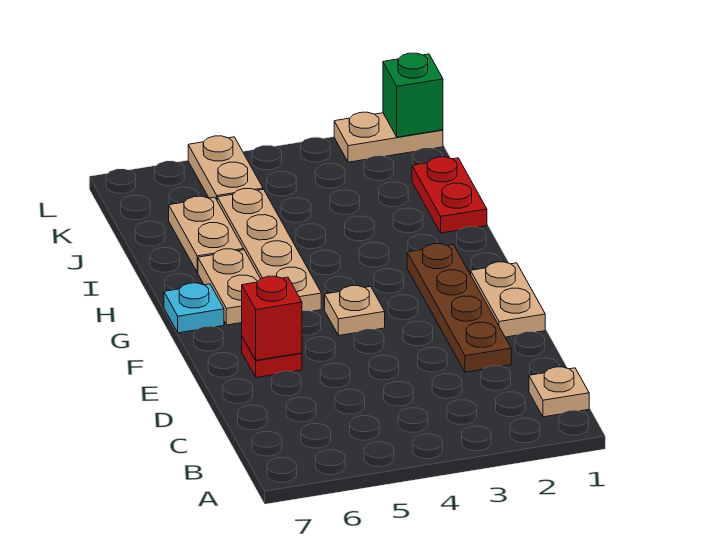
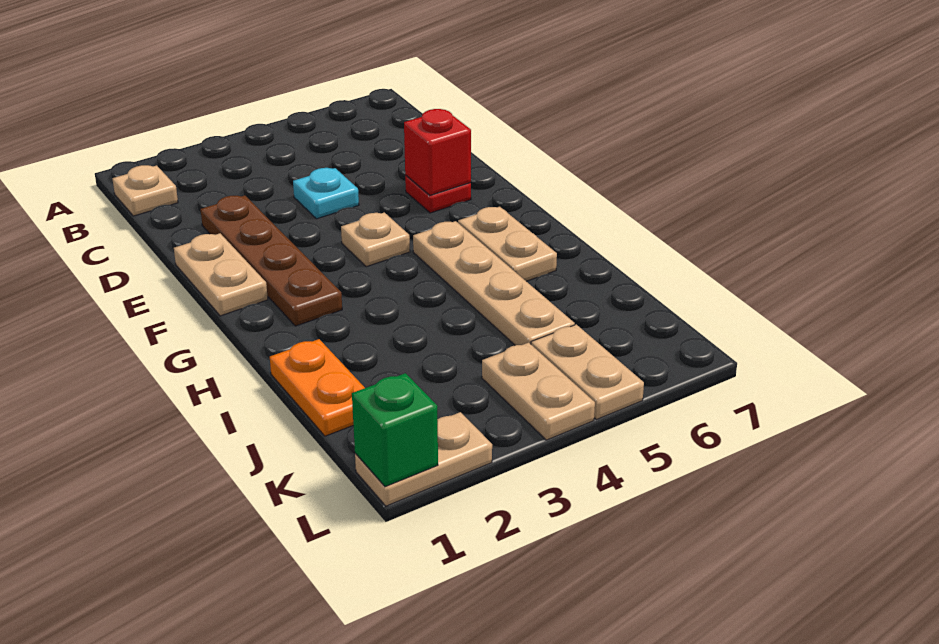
cyan plate G7 level 1 -> cyan plate D4 level 1
red plate I1:J1 level 1 -> orange plate I1:J1 level 1
tan plate I6:J6 level 1 -> tan plate K4:L4 level 1

